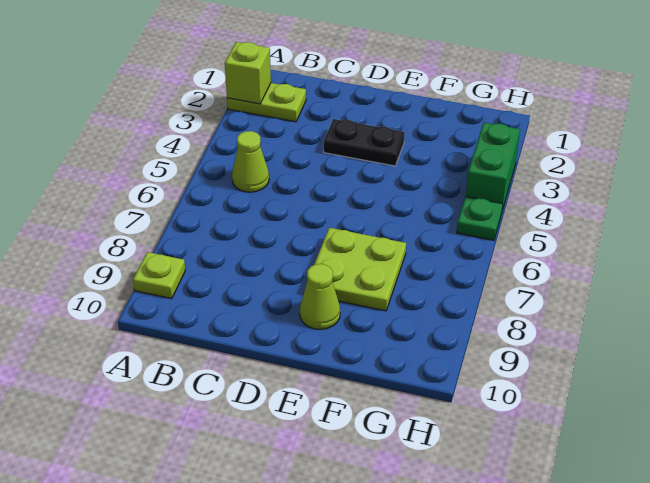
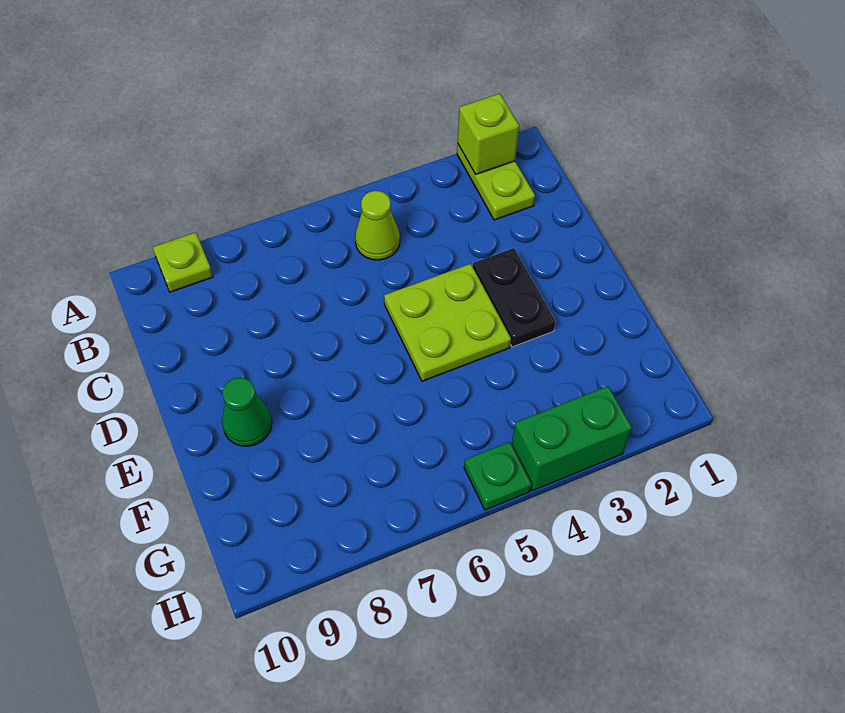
lime plate E7:F8 level 1 -> lime plate D4:E5 level 1
lime cone E9 level 1 -> green cone E9 level 1

